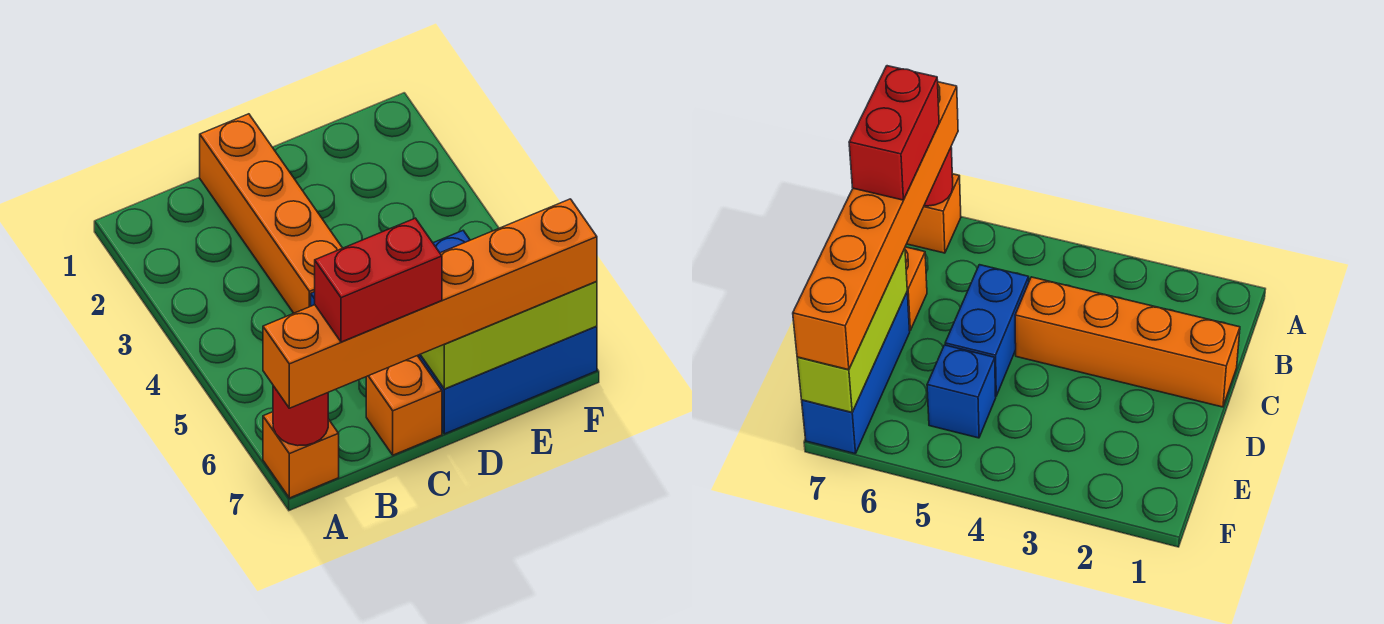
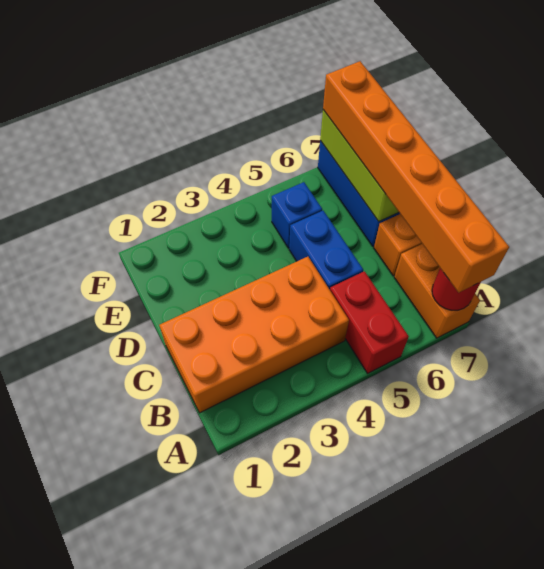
orange brick A7 level 1 -> orange brick A7:B7 level 1
red brick B7:C7 level 4 -> red brick A5:B5 level 1
orange brick C1:C4 level 1 -> orange brick B1:C4 level 1

